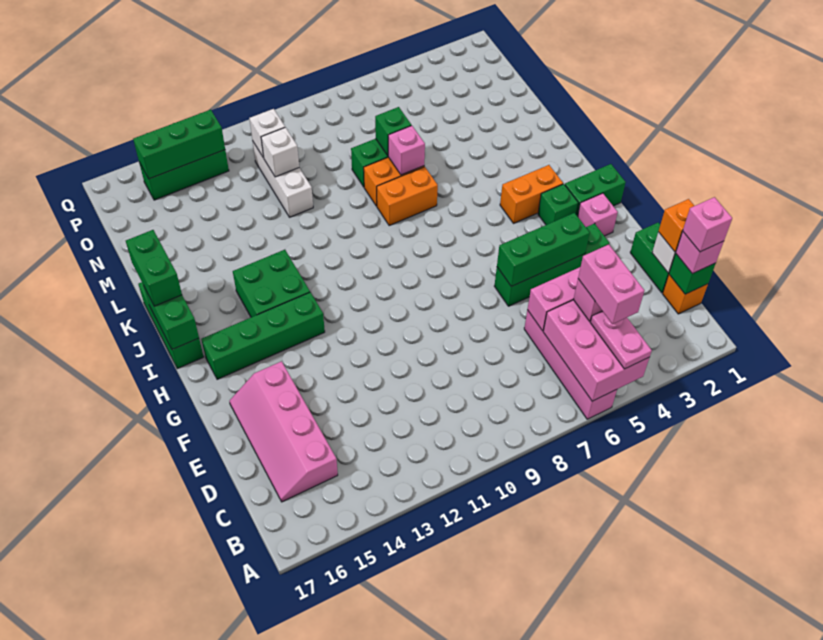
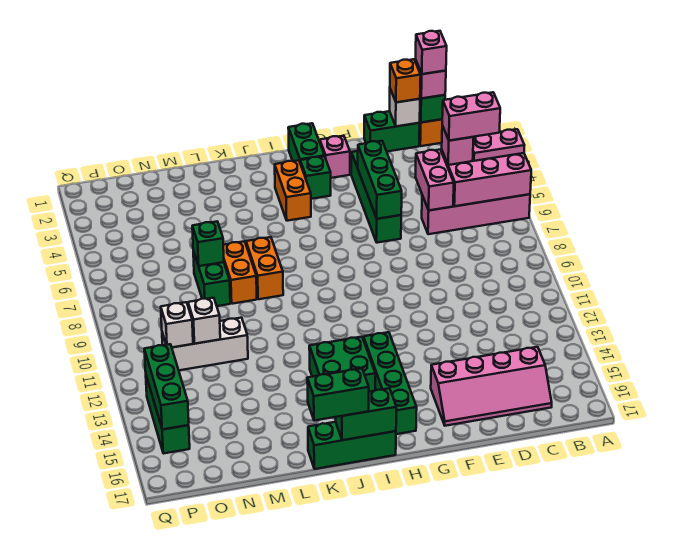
pink brick L7 level 2 -> none

